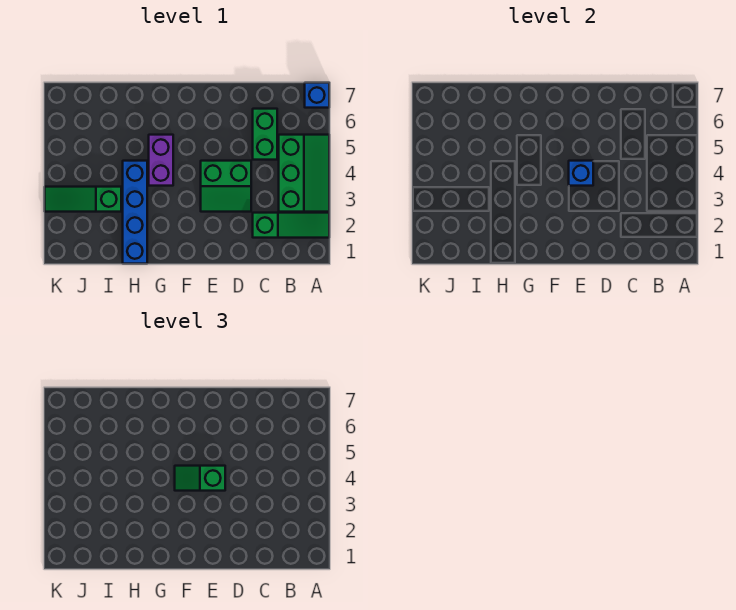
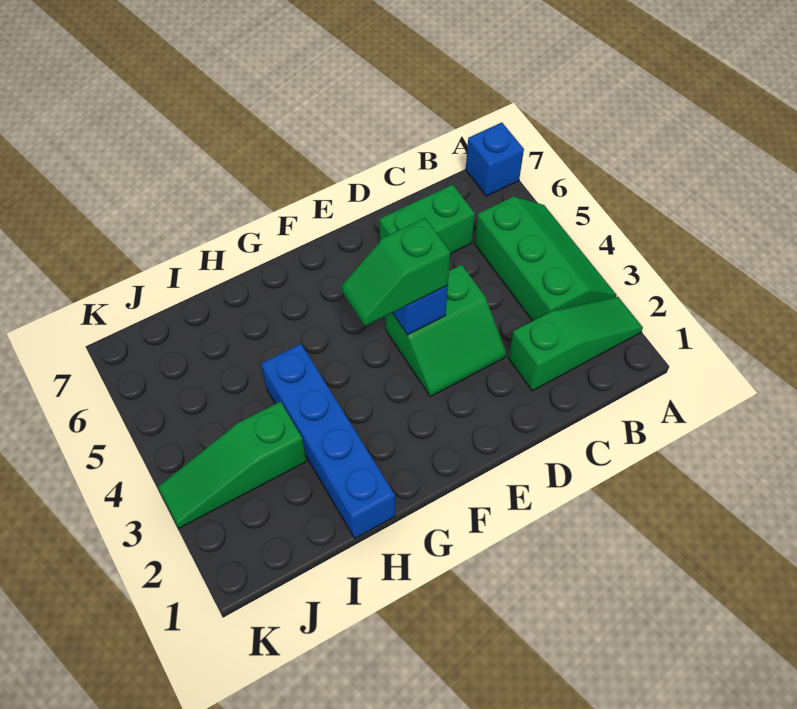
green brick C5:C6 level 1 -> green brick C6:D6 level 1
purple brick G4:G5 level 1 -> none

